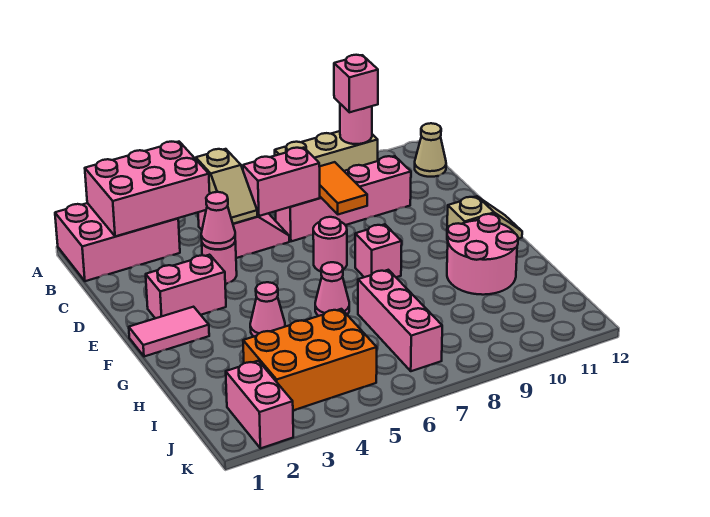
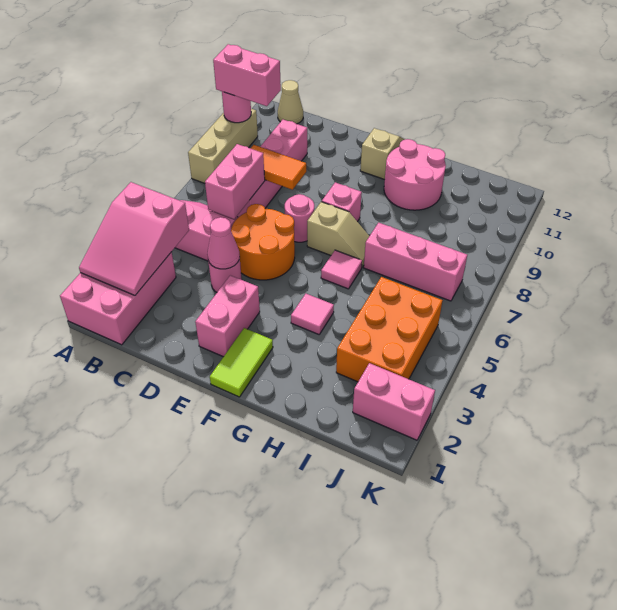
pink brick A2:B4 level 2 -> pink slope A2:B4 level 2 top 4
pink brick A10 level 3 -> pink brick A10:B10 level 3
tan slope B5:C5 level 2 top B -> tan slope F7:G7 level 1 top F
none -> orange round brick D5:E6 level 1
pink tile F1:F2 level 1 -> lime tile F1:F2 level 1
pink cone G4 level 1 -> pink tile G4 level 1
pink cone G6 level 1 -> pink tile G6 level 1

